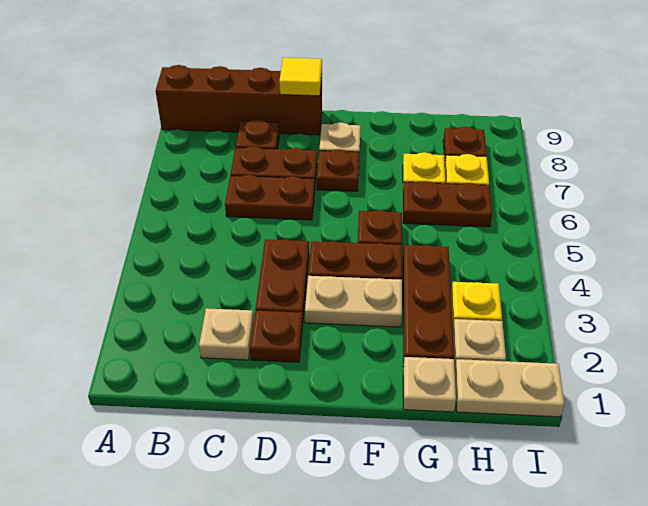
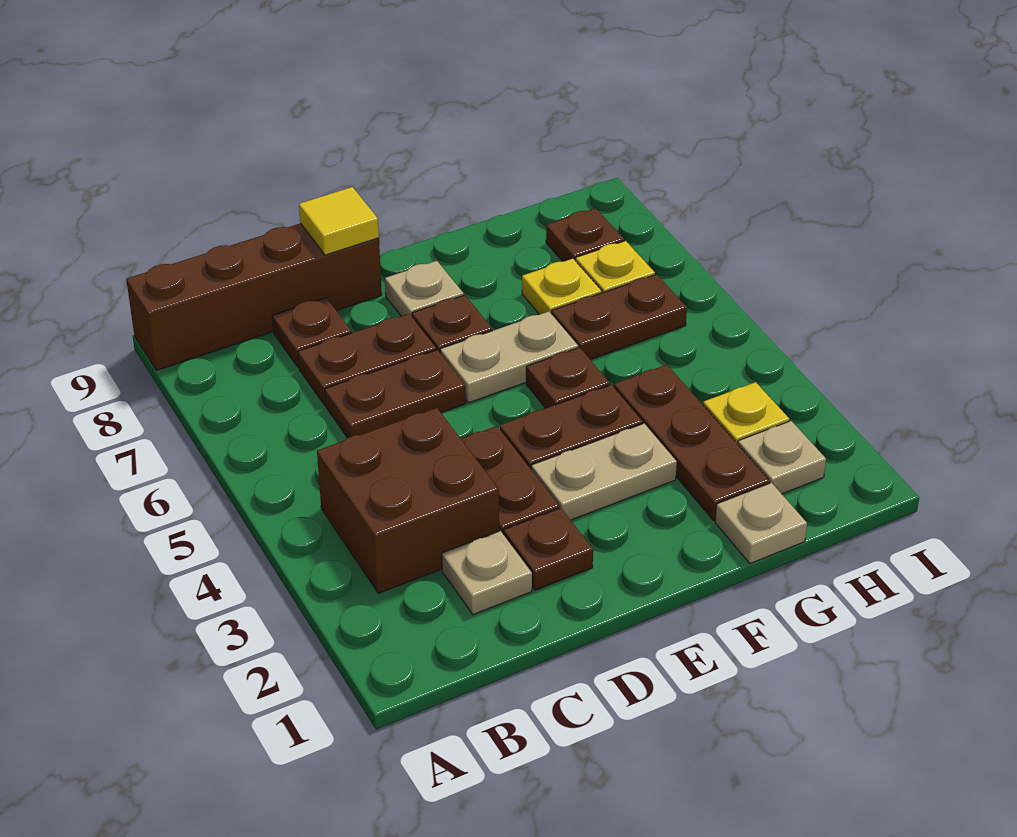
none -> brown brick B3:C4 level 1
tan plate H1:I1 level 1 -> tan plate E6:F6 level 1

